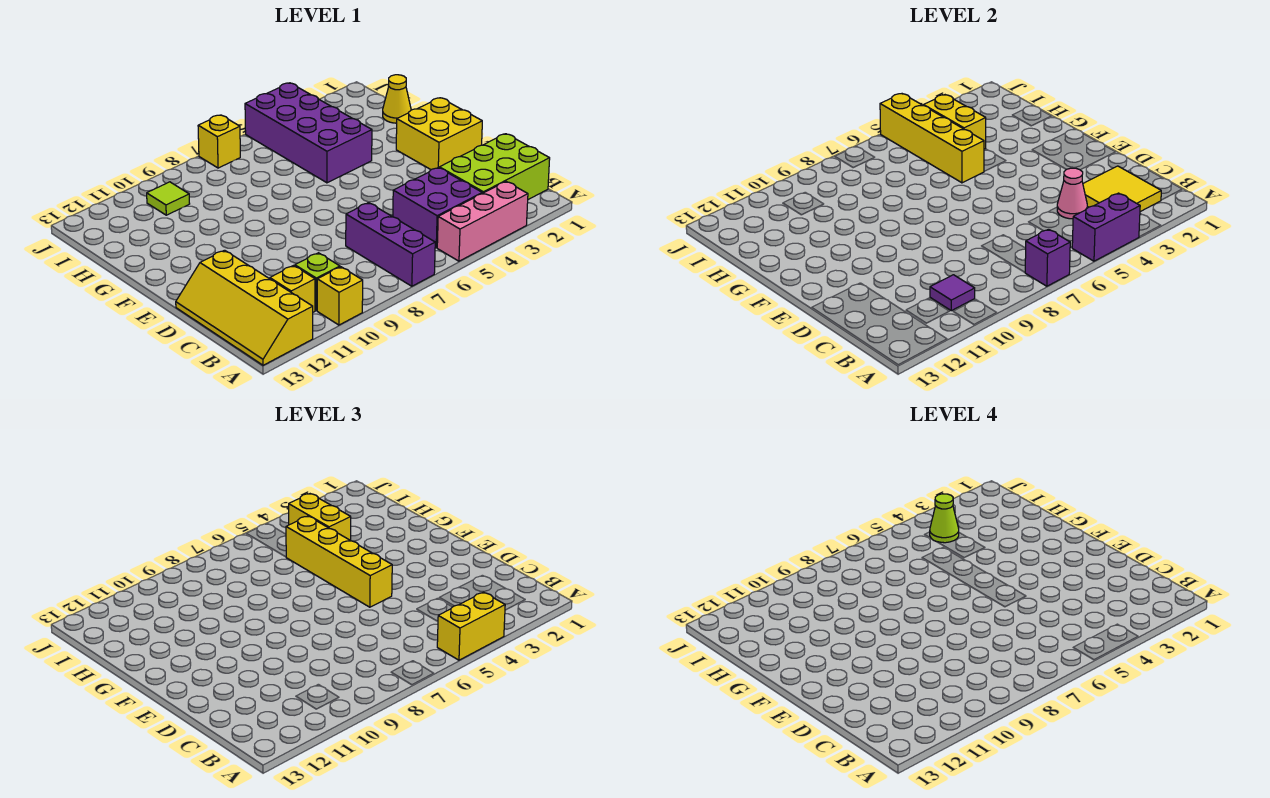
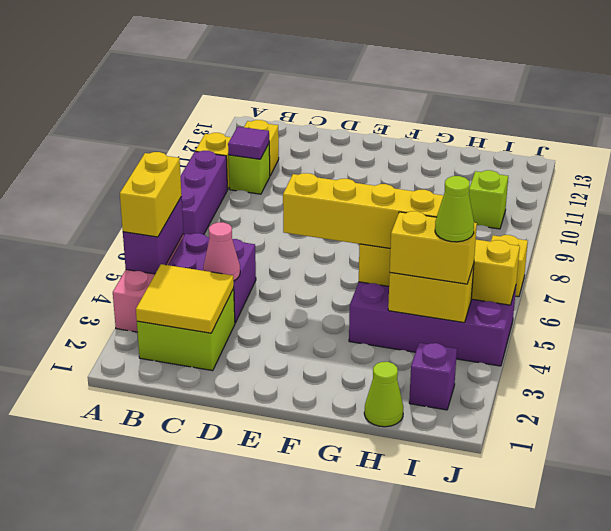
purple brick A7:C7 level 1 -> purple brick A7:A9 level 1
purple brick A7 level 2 -> purple brick I2 level 1
yellow slope A12:D13 level 1 top 12 -> none
lime brick B1:C3 level 1 -> lime brick B2:C3 level 1
yellow brick E1:F2 level 1 -> none
yellow cone H1 level 1 -> lime cone H1 level 1
lime tile I10 level 1 -> lime brick I10 level 1

